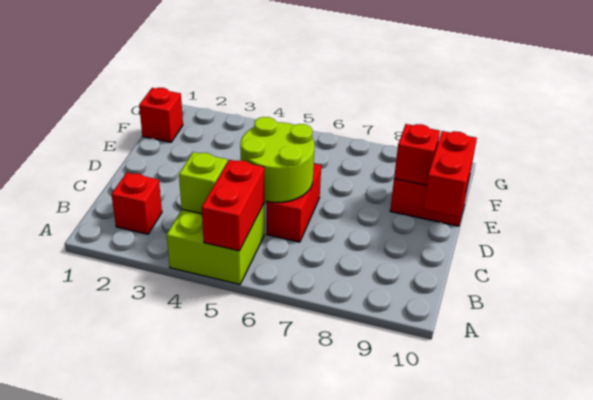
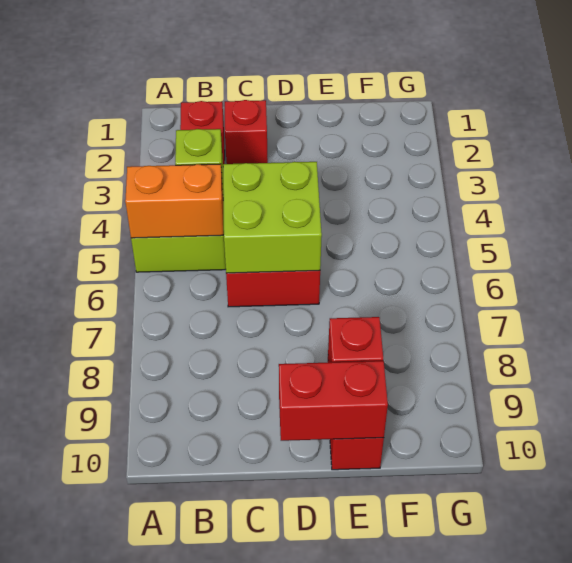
red brick A5:B5 level 2 -> orange brick A5:B5 level 2
lime round brick C5:D6 level 2 -> lime brick C5:D6 level 2
red brick F1 level 1 -> red brick C2 level 1

